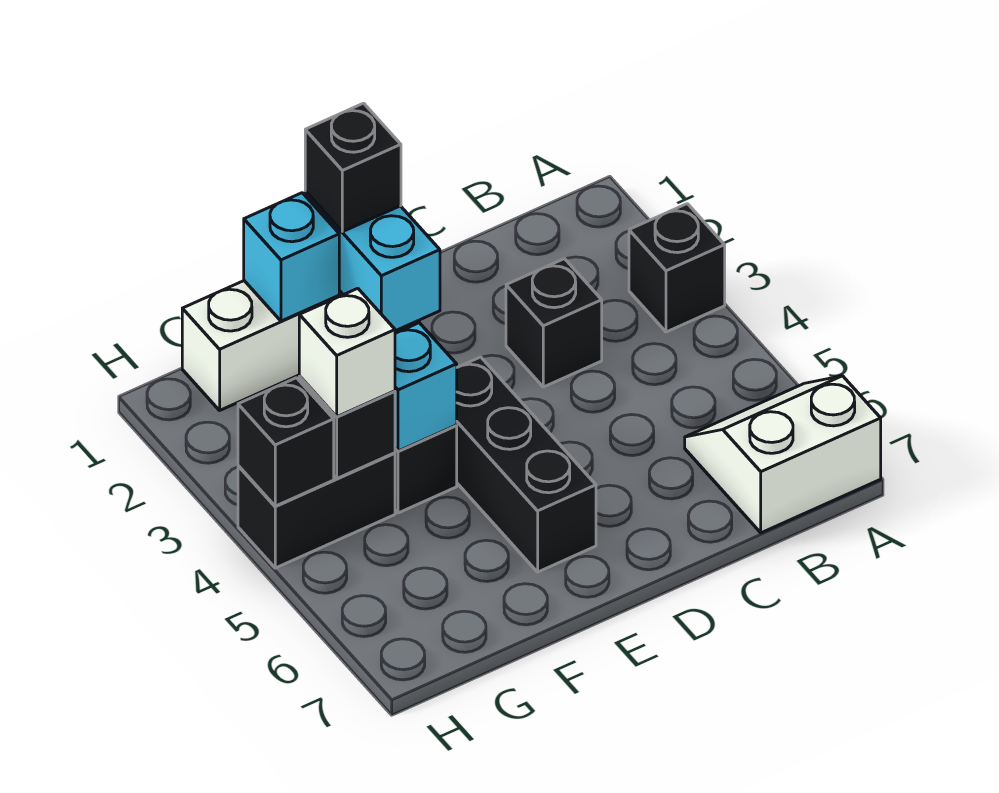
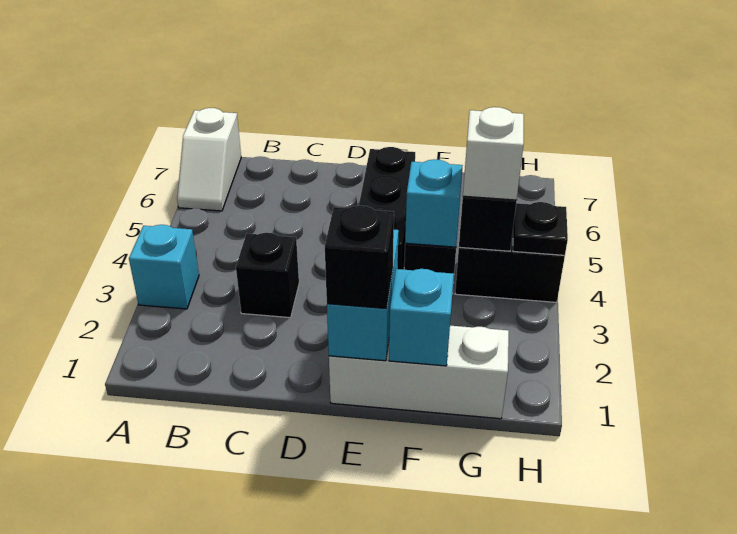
black brick A3 level 1 -> cyan brick A3 level 1
white slope A6:B7 level 1 top 7 -> white slope A6:A7 level 1 top 7
black brick H4 level 2 -> black plate H4 level 2

